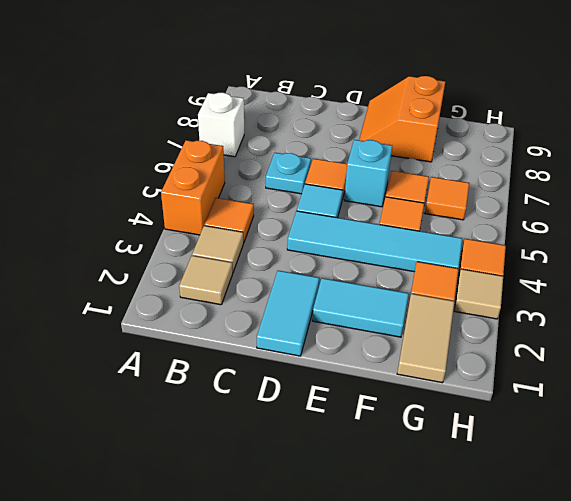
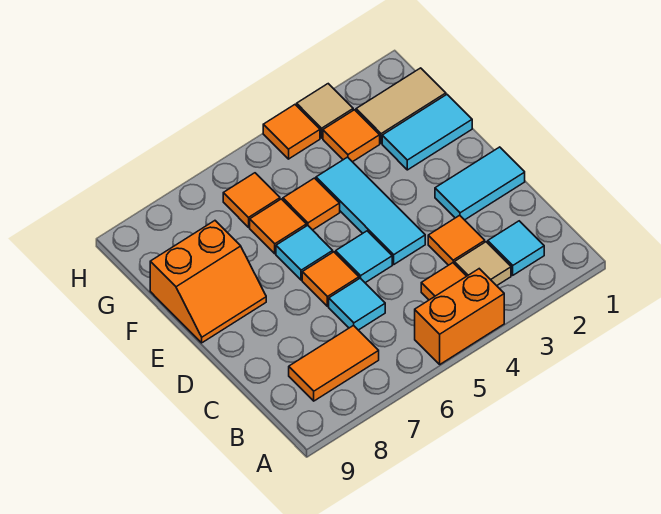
white brick A7 level 1 -> none
tan tile B2 level 1 -> cyan tile B2 level 1
none -> orange tile B7:B8 level 1
none -> orange tile C3 level 1
cyan plate C6 level 1 -> cyan tile C6 level 1
cyan tile D4:G4 level 1 -> cyan tile D4:F4 level 1
cyan tile E2:F2 level 1 -> cyan tile F1:F2 level 1
cyan brick E6 level 1 -> cyan tile E6 level 1

